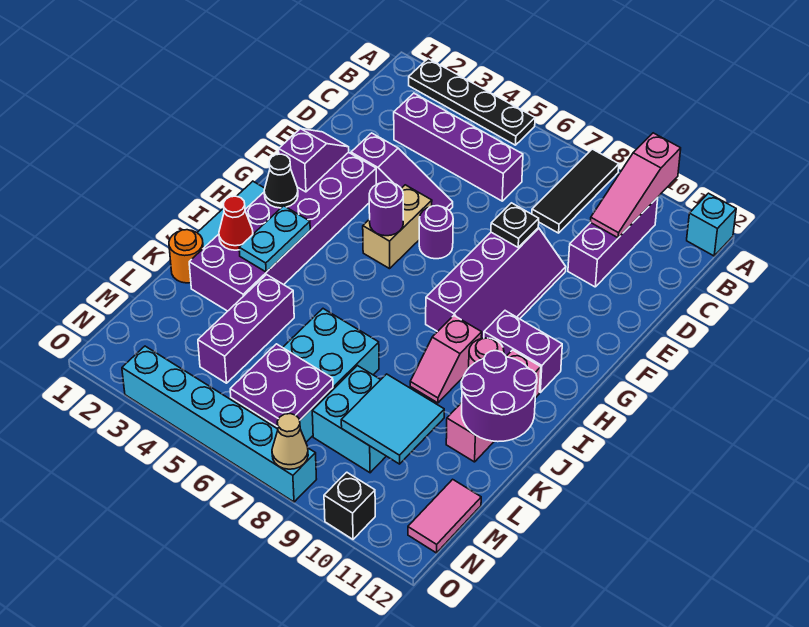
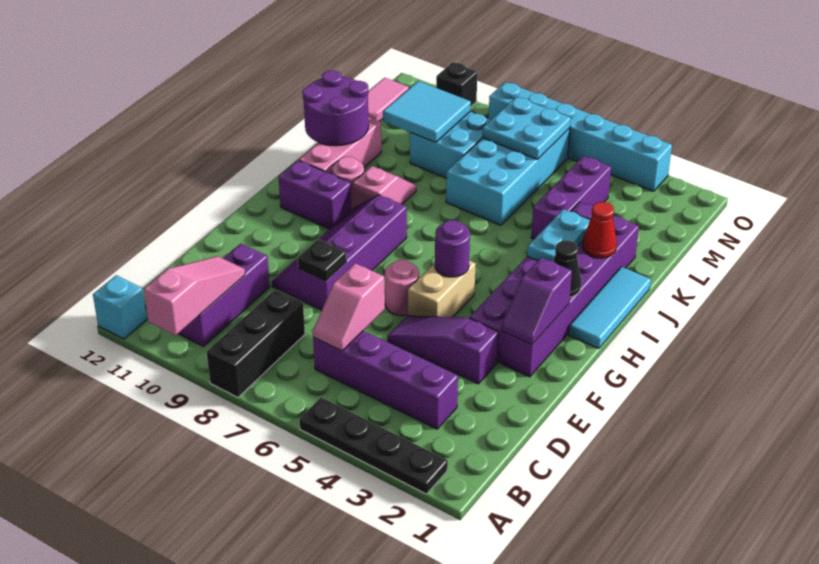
black tile A8:C8 level 1 -> black brick A8:C8 level 1
none -> pink slope C6:D6 level 2 top D
purple round brick F6 level 1 -> pink round brick F6 level 1
orange round brick K1 level 1 -> none
purple plate M6:N7 level 2 -> cyan plate M6:N7 level 2
tan cone O8 level 2 -> none

